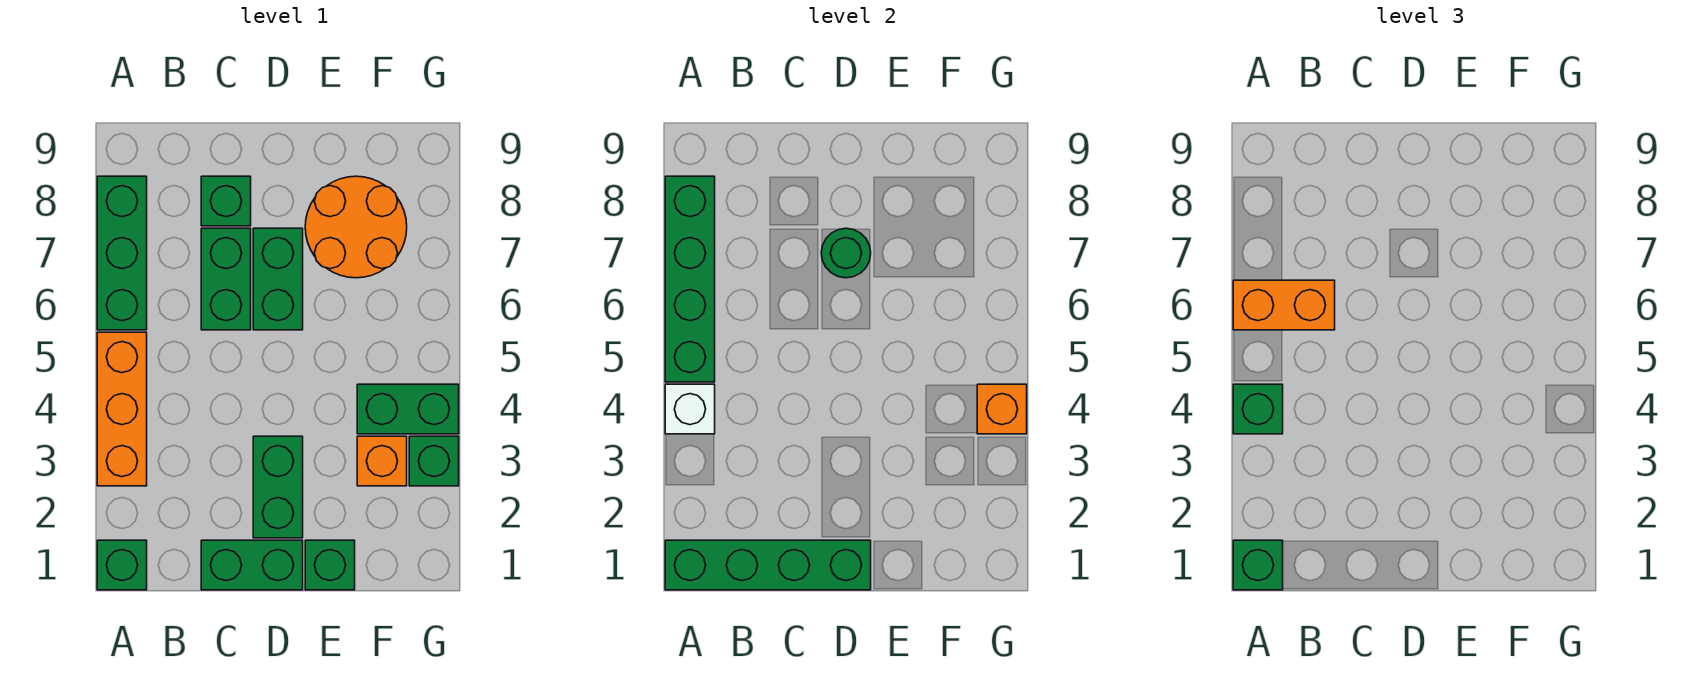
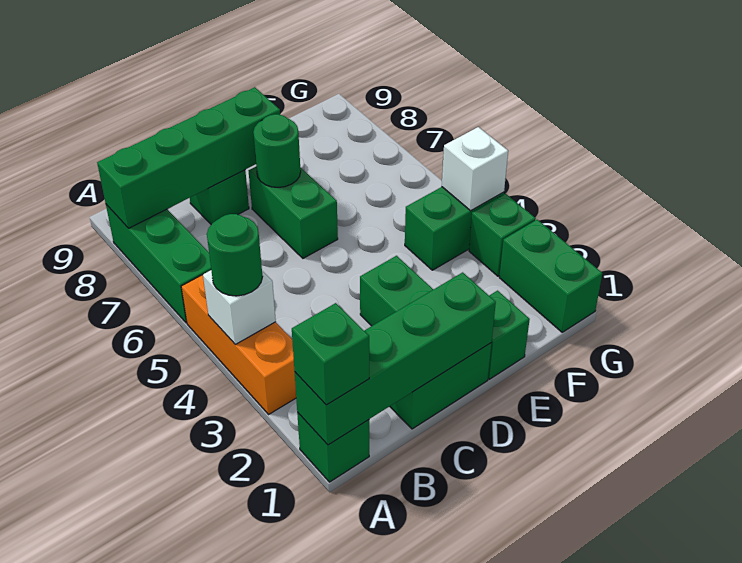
green brick A4 level 3 -> green round brick A4 level 3
green brick A5:A8 level 2 -> green brick A8:D8 level 2
orange brick A6:B6 level 3 -> none
green brick C6:C7 level 1 -> green brick G1:G2 level 1
orange round brick E7:F8 level 1 -> none
orange brick F3 level 1 -> none
orange brick G4 level 2 -> white brick G4 level 2

